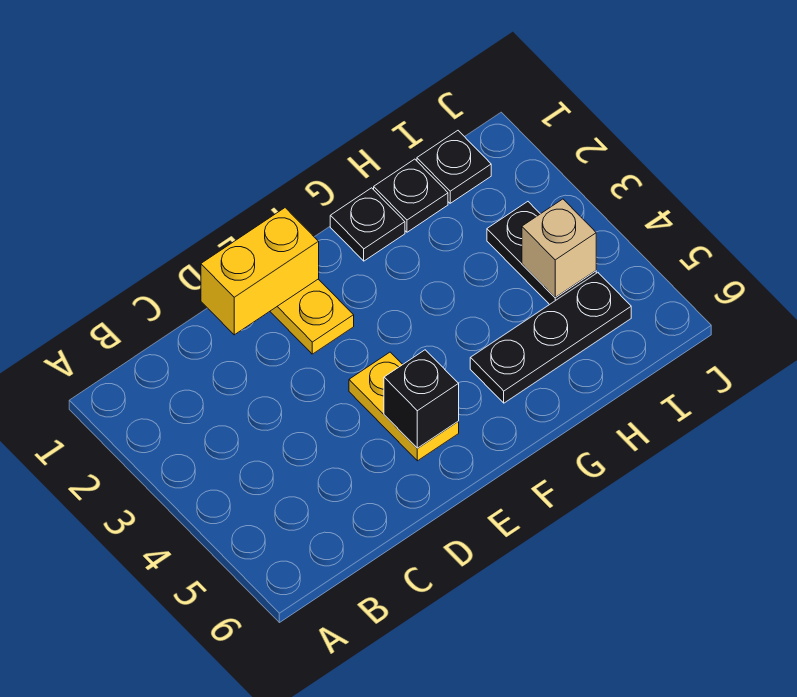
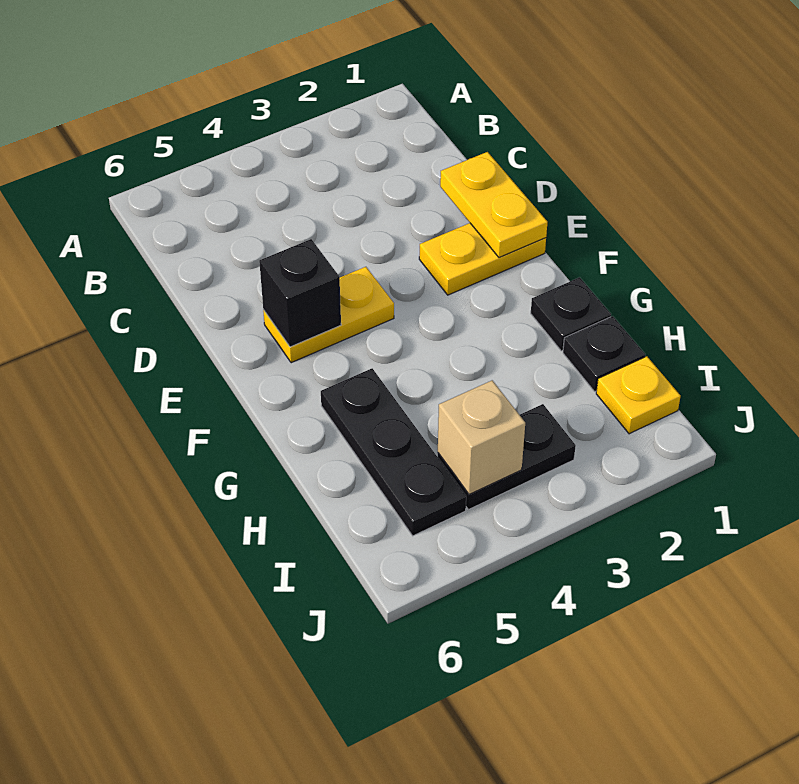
yellow brick D1:E1 level 2 -> yellow plate D1:E1 level 2
black plate I1 level 1 -> yellow plate I1 level 1

